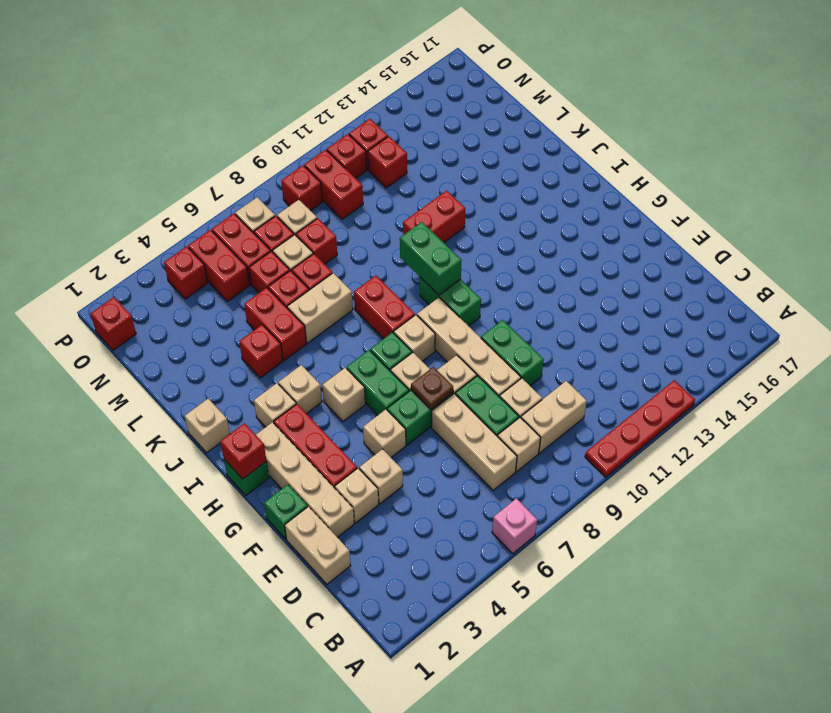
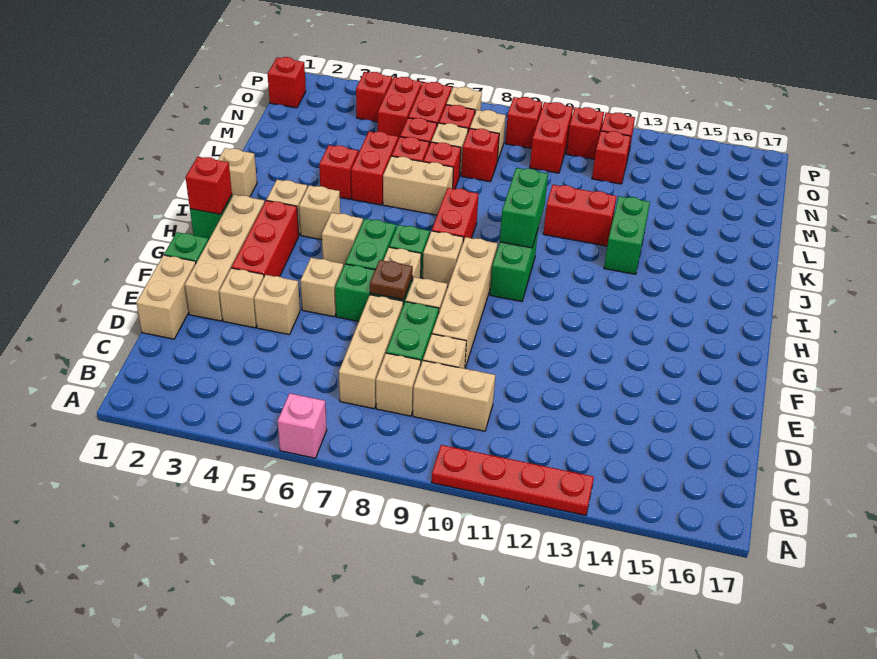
green brick E10:F10 level 1 -> green brick J13:K13 level 1

